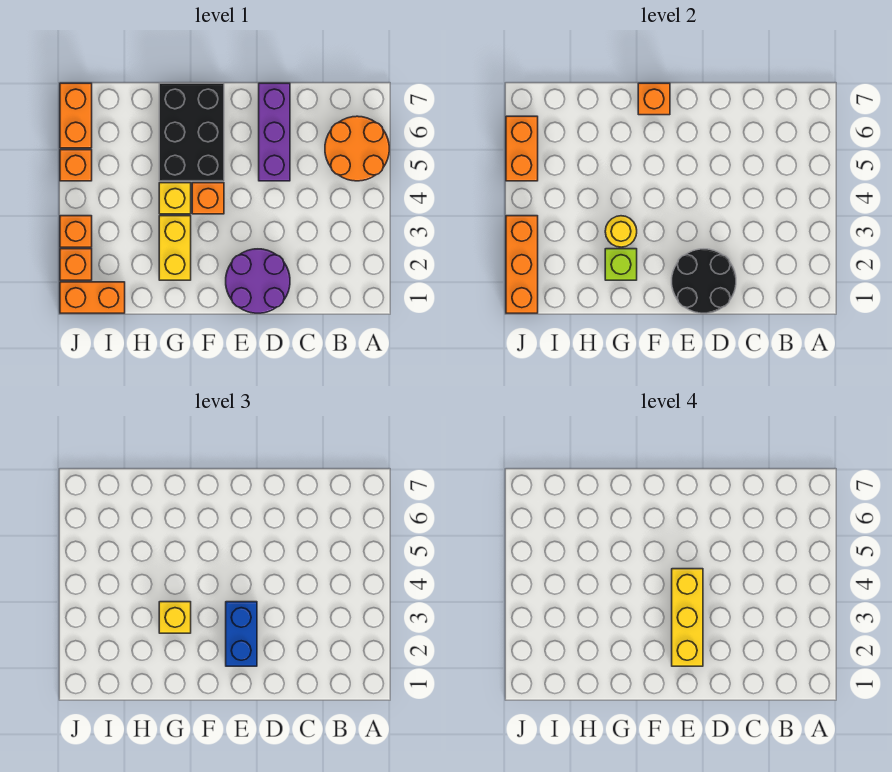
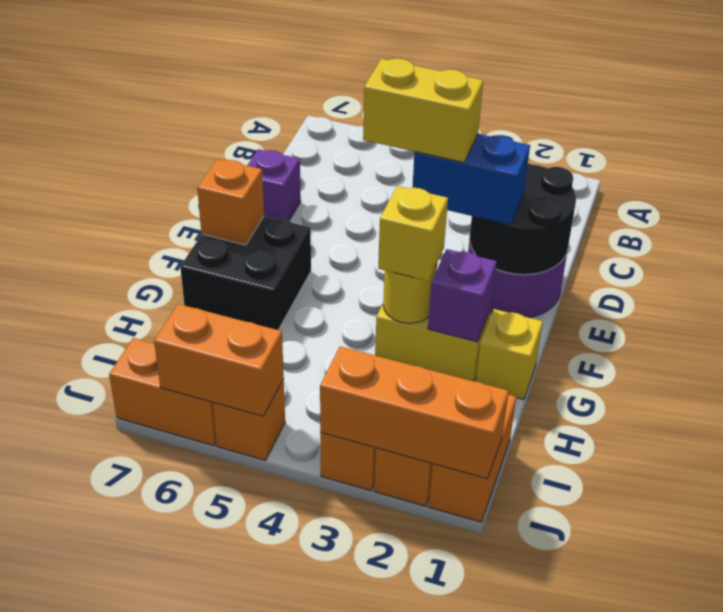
orange round brick A5:B6 level 1 -> none
purple brick D5:D7 level 1 -> purple brick D7 level 1
yellow brick E2:E4 level 4 -> yellow brick E3:E4 level 4
orange brick F4 level 1 -> none
black brick F5:G7 level 1 -> black brick F6:G7 level 1
lime brick G2 level 2 -> purple brick G2 level 2
yellow brick G4 level 1 -> yellow brick G1 level 1

